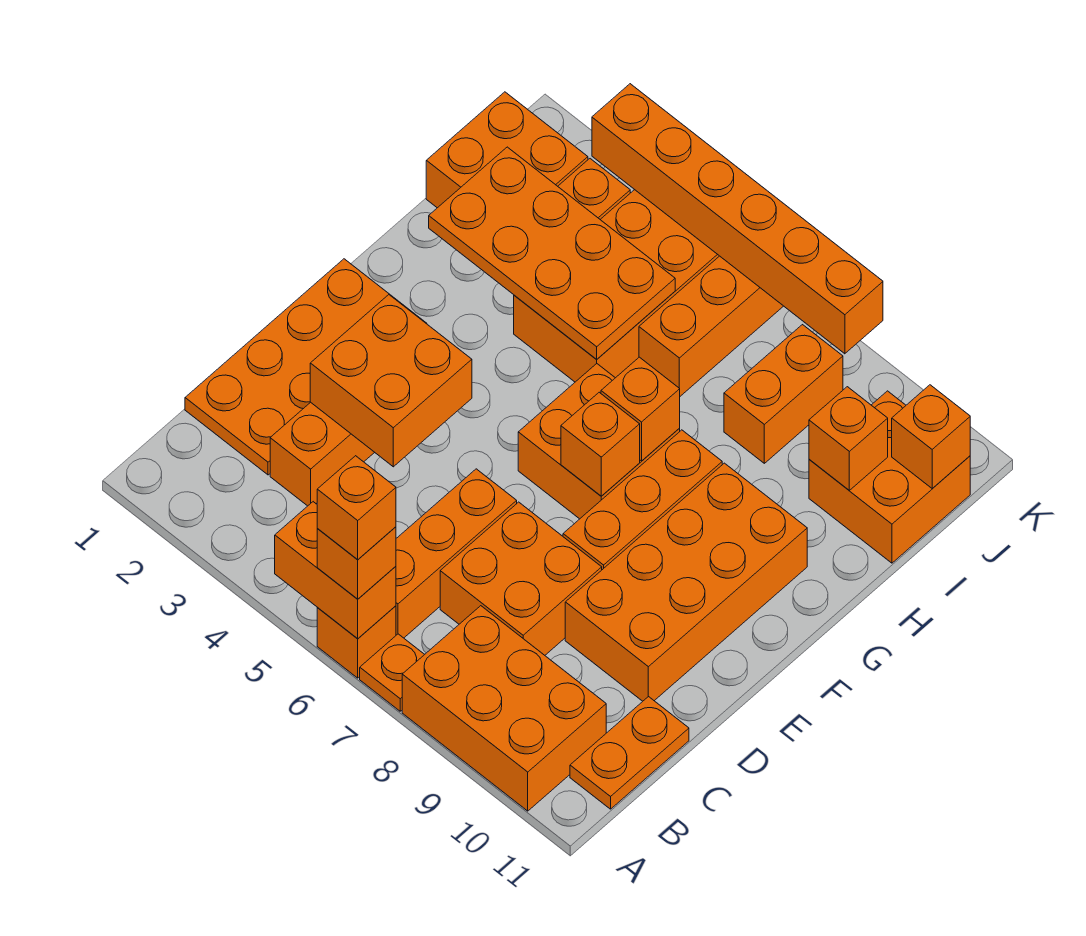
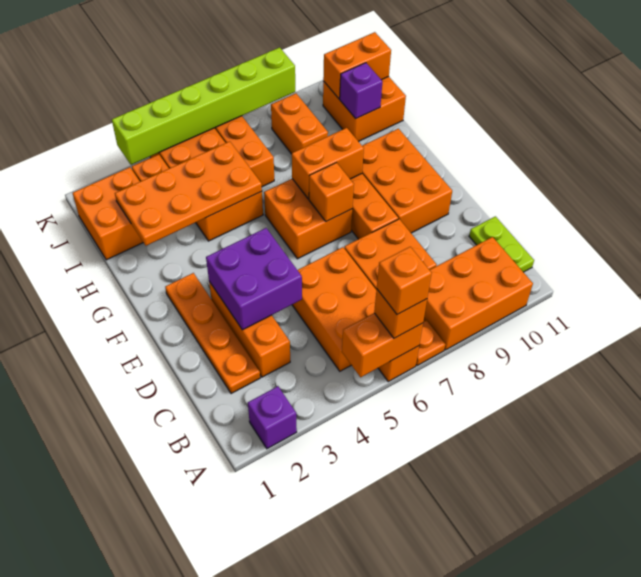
none -> purple brick A2 level 1
orange brick B6:D6 level 1 -> orange brick B5:D6 level 1
orange plate B11:C11 level 1 -> lime plate B11:C11 level 1
orange plate C1:F2 level 1 -> orange plate C2:F2 level 1
orange brick D3:E4 level 2 -> purple brick D3:E4 level 2
orange brick D9:G10 level 1 -> orange brick E9:G10 level 1
orange brick G7 level 2 -> orange brick G7:G8 level 2
orange brick I10 level 2 -> purple brick I10 level 2
orange brick J11 level 2 -> orange brick J10:J11 level 2
orange brick K3:K8 level 2 -> lime brick K3:K8 level 2

